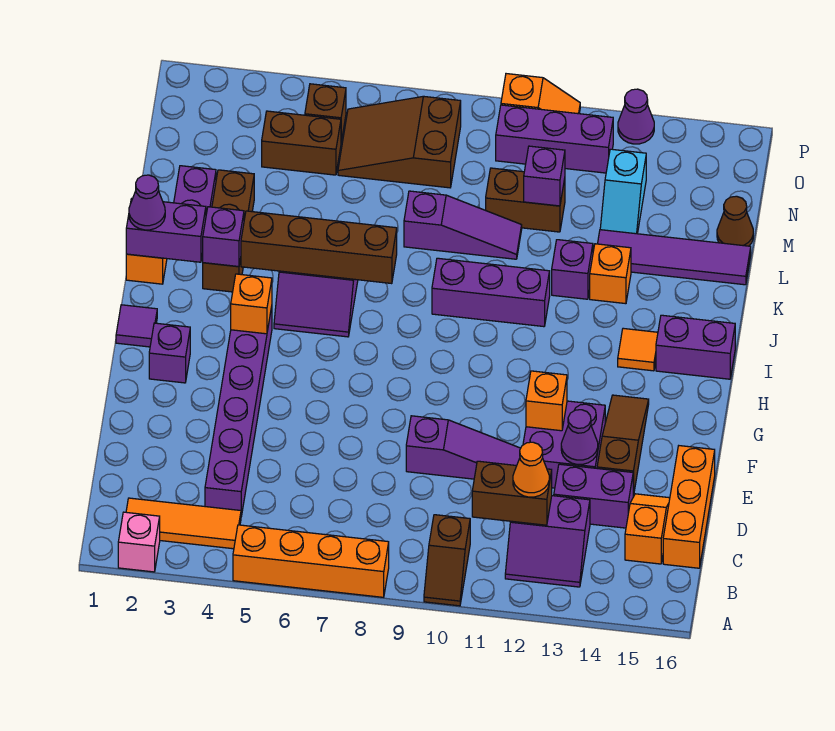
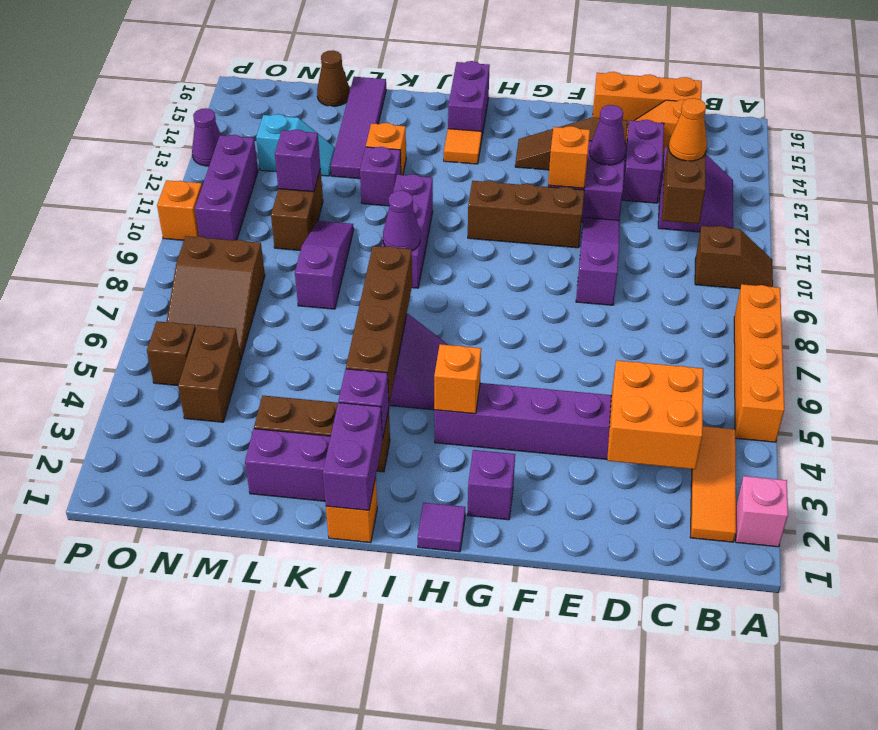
none -> orange brick C3:D4 level 2
none -> brown brick F11:H11 level 1
purple cone J1 level 3 -> purple cone J9 level 2

